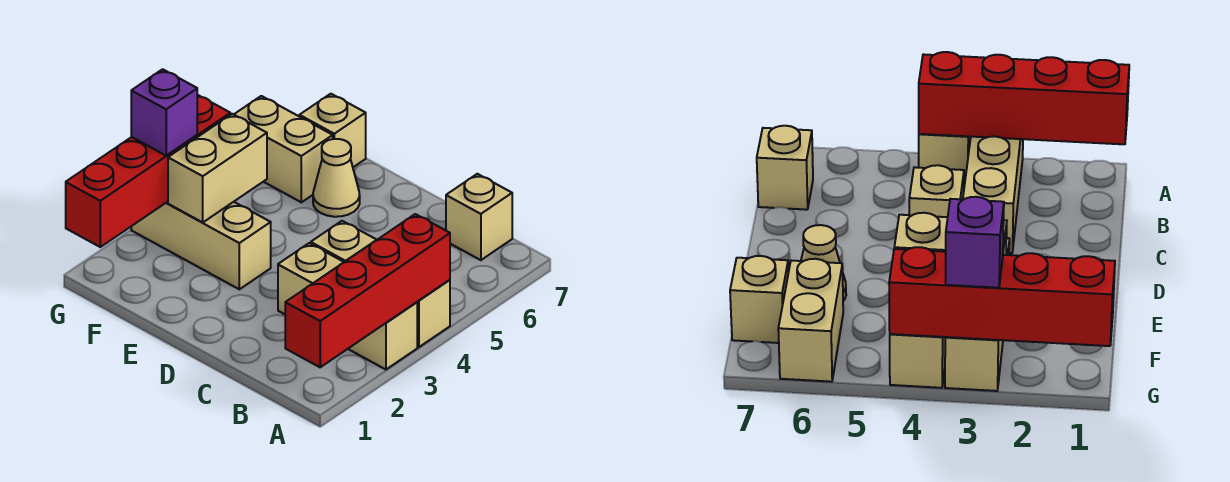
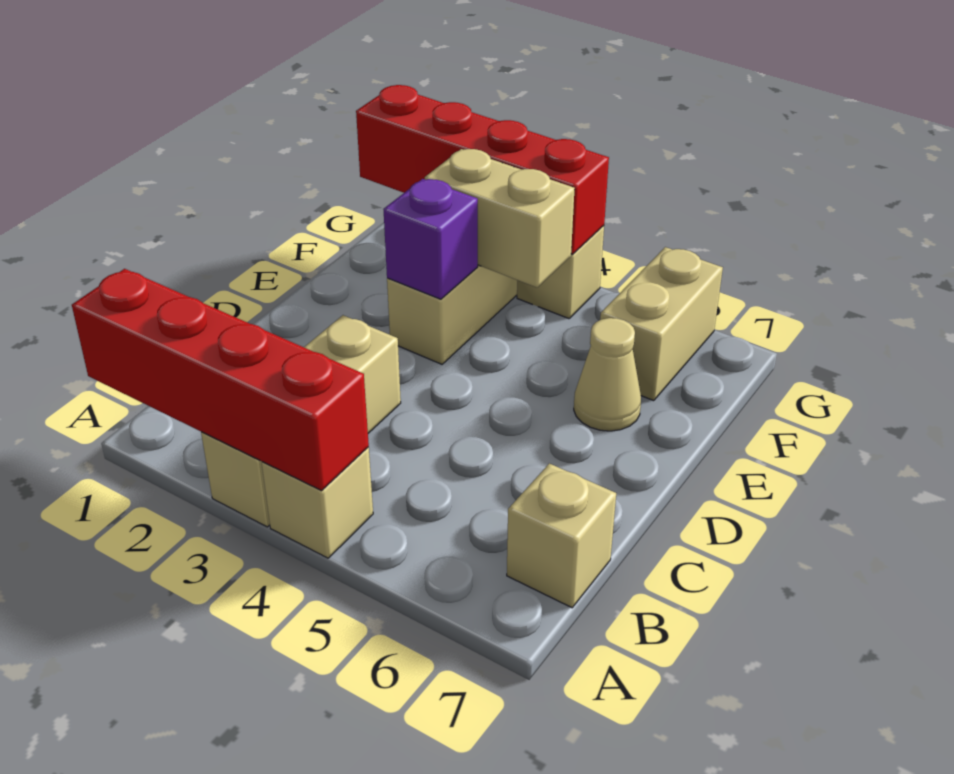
tan brick C4 level 1 -> none
tan brick F7 level 1 -> none
purple brick G3 level 3 -> purple brick E3 level 2

